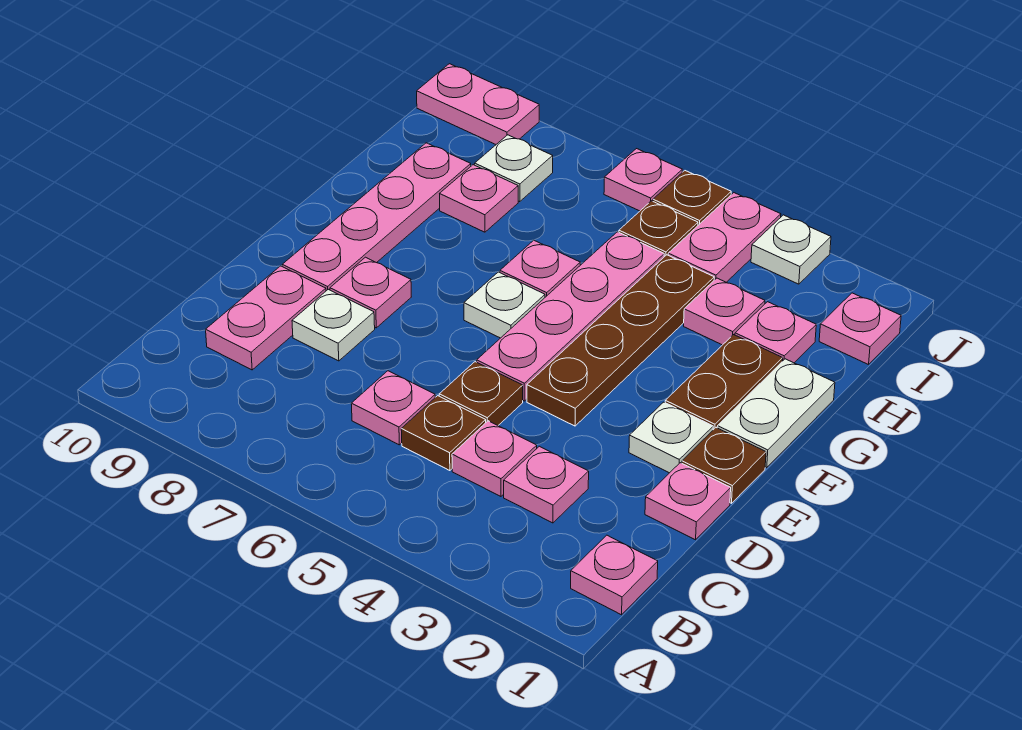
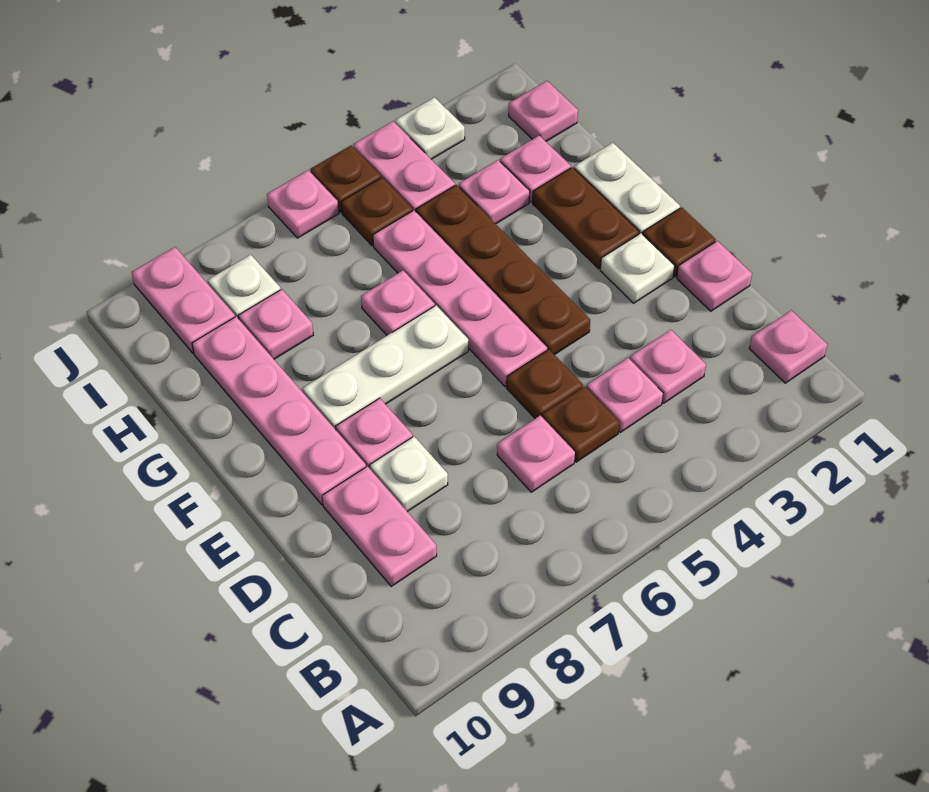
white plate F6 level 1 -> white plate F6:F8 level 1
pink plate J9:J10 level 1 -> pink plate I9:J9 level 1

